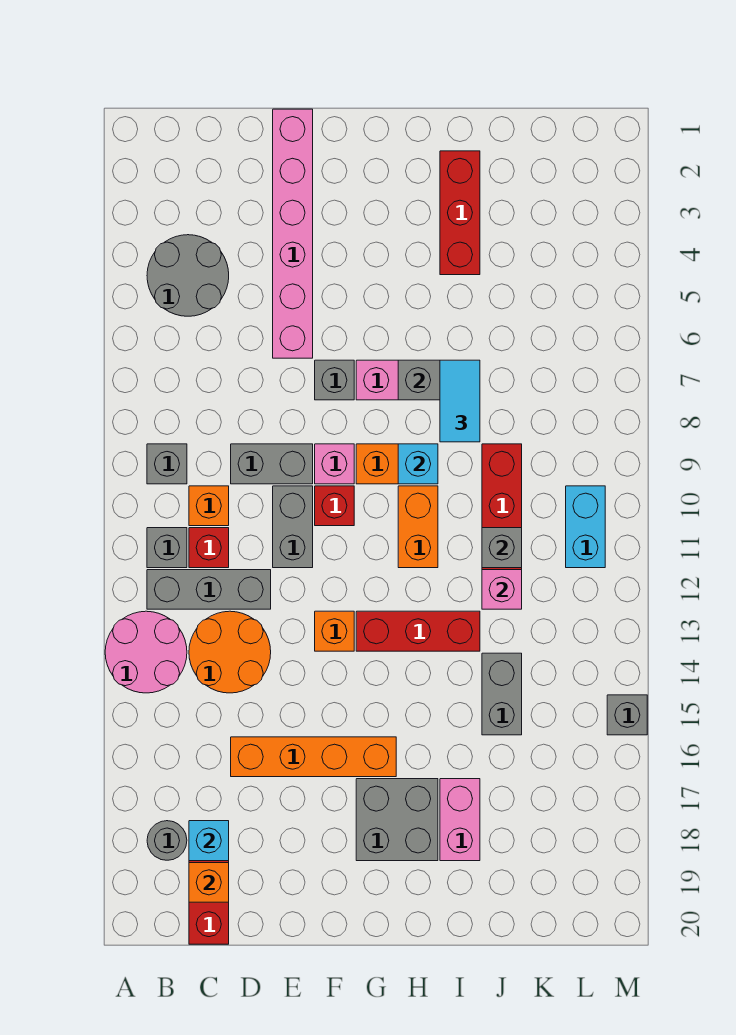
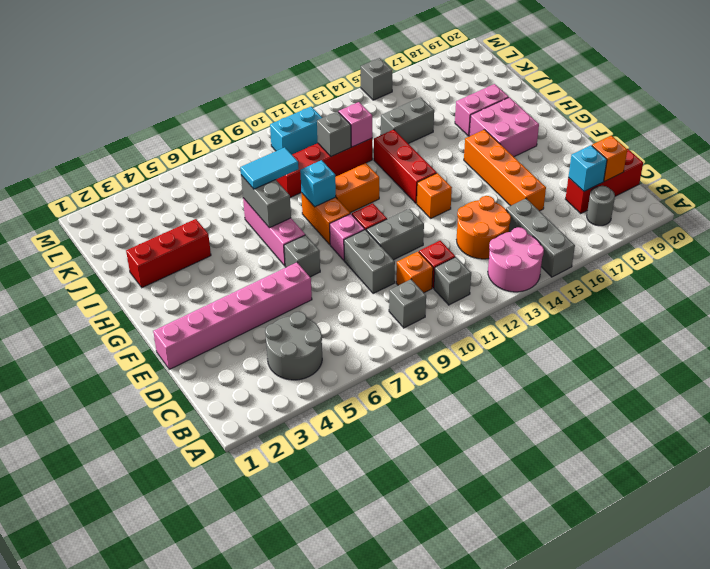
grey brick B12:D12 level 1 -> grey brick A15:C15 level 1
grey brick G17:H18 level 1 -> pink brick G17:H18 level 1

